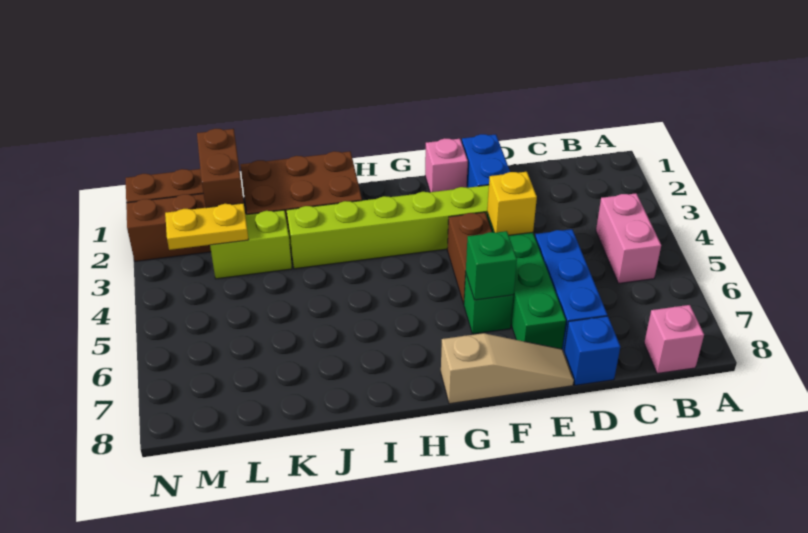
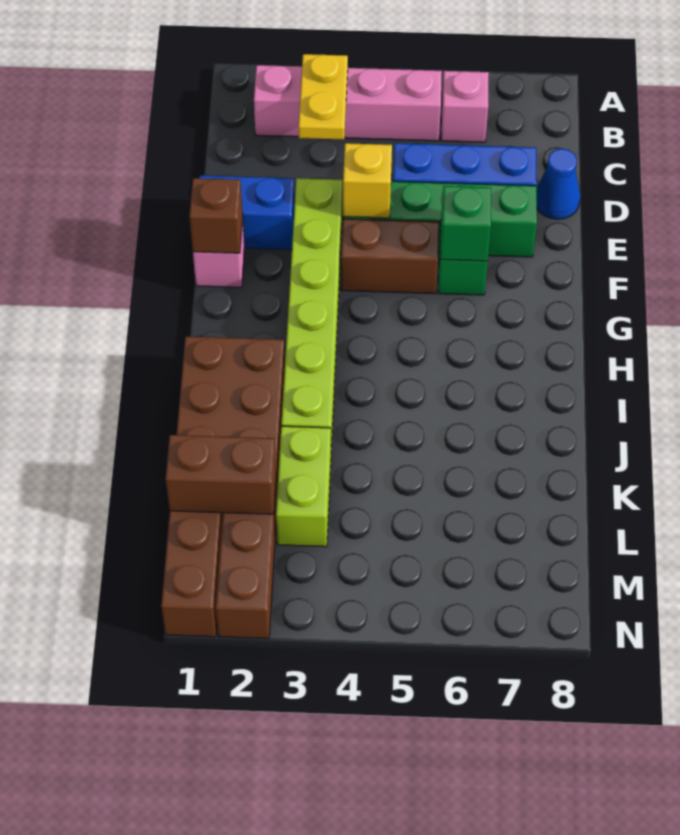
pink brick B4:B5 level 1 -> pink brick B2:B5 level 1
pink brick B8 level 1 -> pink brick B6 level 1
blue brick D8 level 1 -> blue cone D8 level 1
tan slope E8:G8 level 1 top G -> none
none -> brown brick F1 level 2
yellow plate L3:M3 level 2 -> yellow plate B3:C3 level 2

